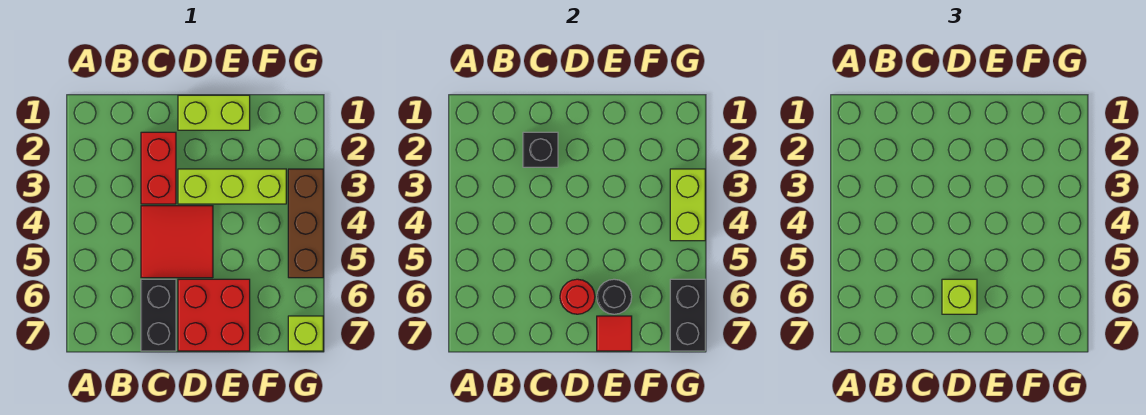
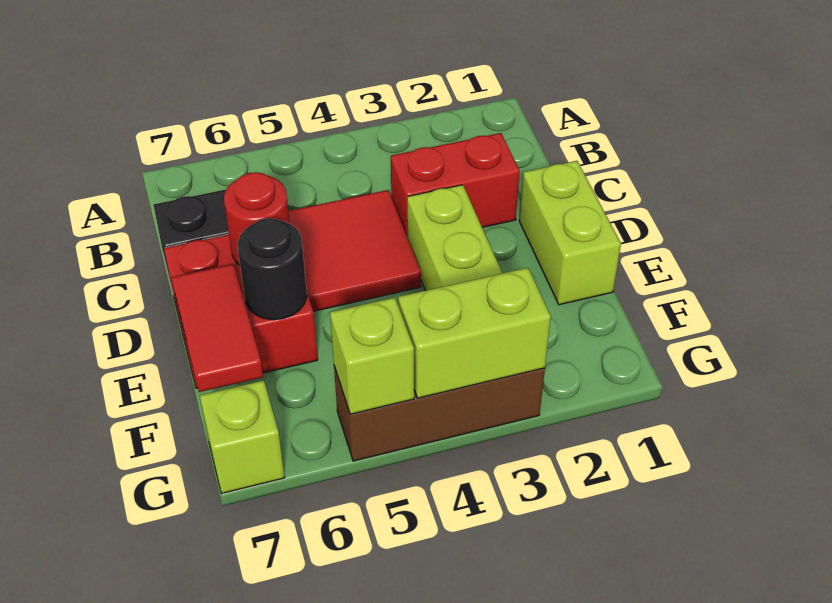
black brick C2 level 2 -> none
lime brick D6 level 3 -> lime brick G5 level 2
red tile E7 level 2 -> red tile E7:F7 level 2
black brick G6:G7 level 2 -> none

